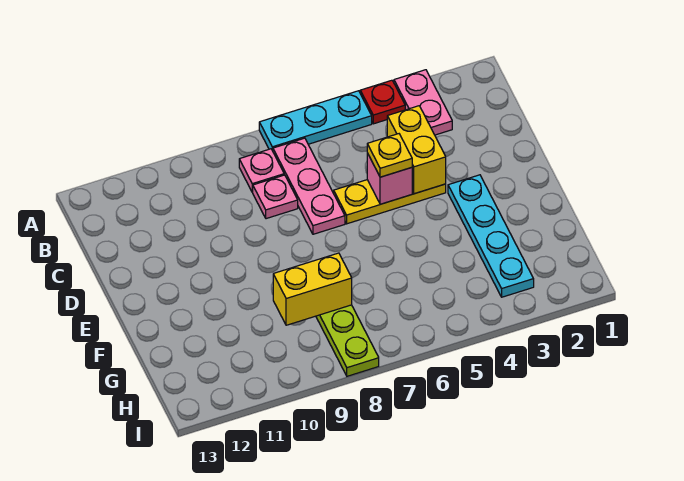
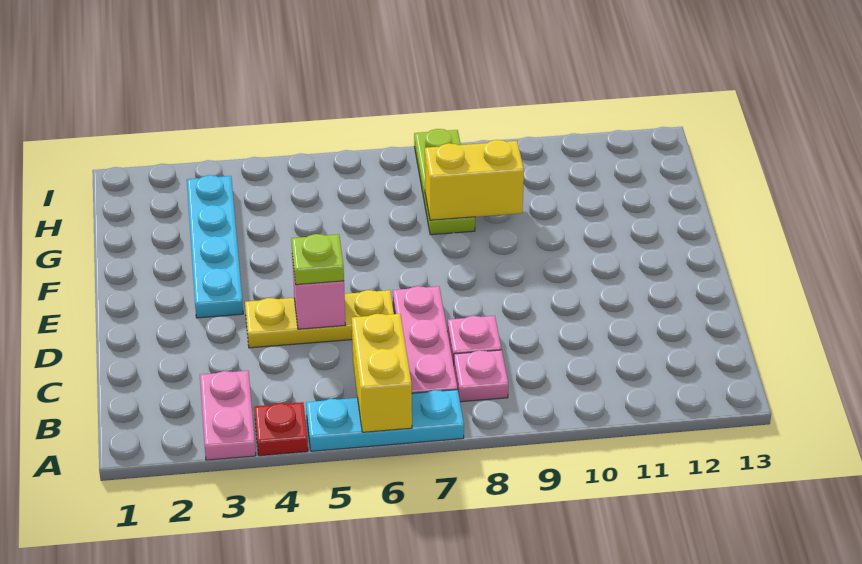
yellow brick C4:D4 level 2 -> yellow brick A6:B6 level 2
yellow plate D5 level 3 -> lime plate D5 level 3

